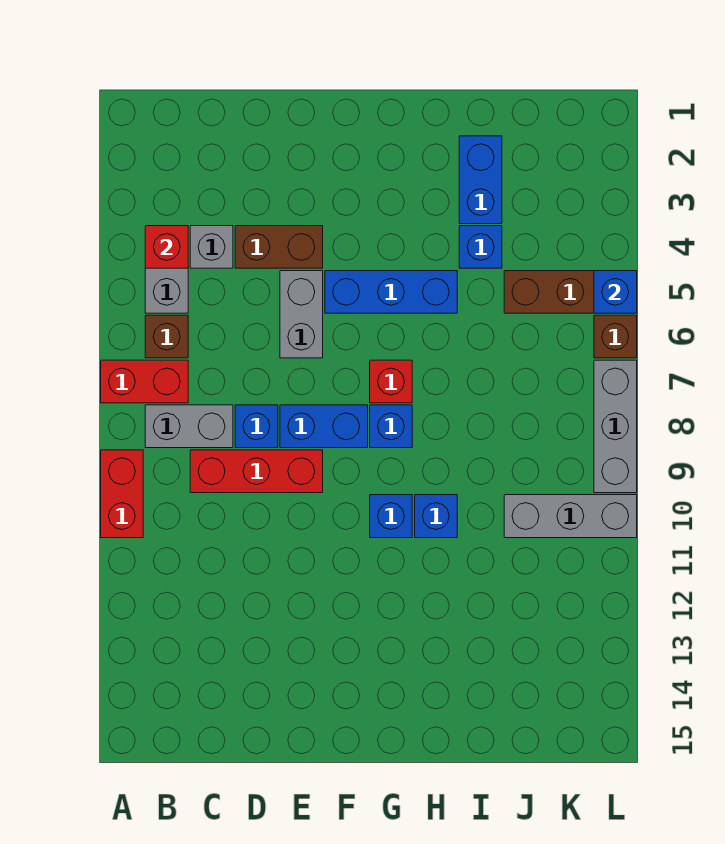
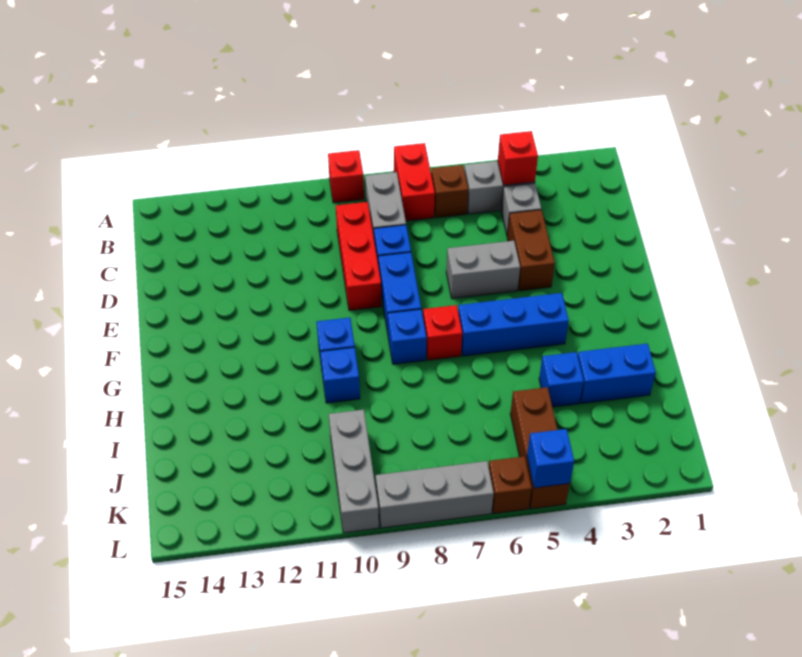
red brick A9:A10 level 1 -> red brick A9 level 1
blue brick F5:H5 level 1 -> blue brick G4:G6 level 1

